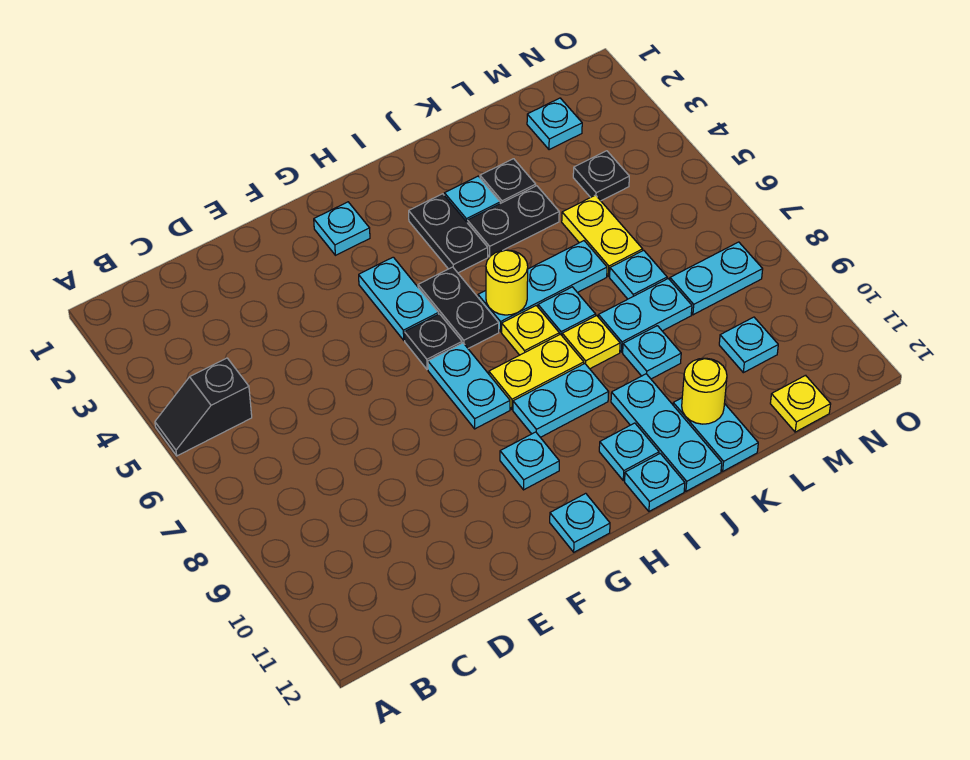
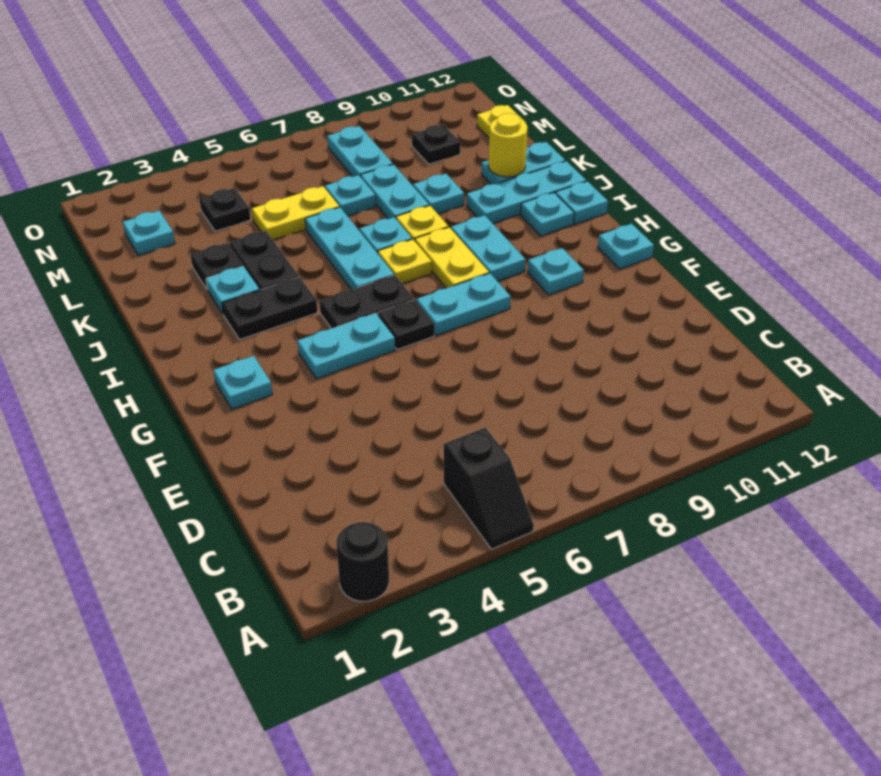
none -> black round brick A2 level 1
yellow round brick I6 level 2 -> none
cyan plate M10 level 1 -> black plate M10 level 1

